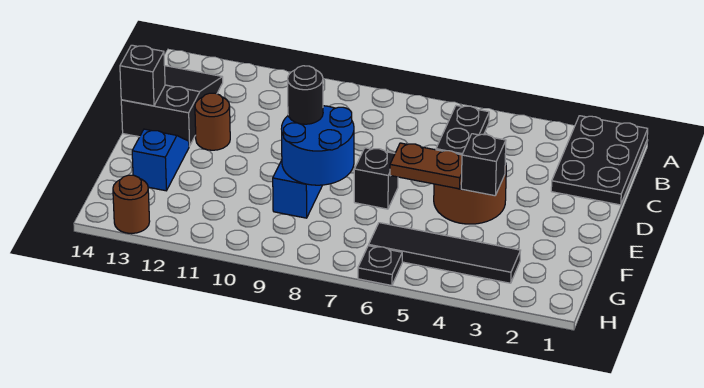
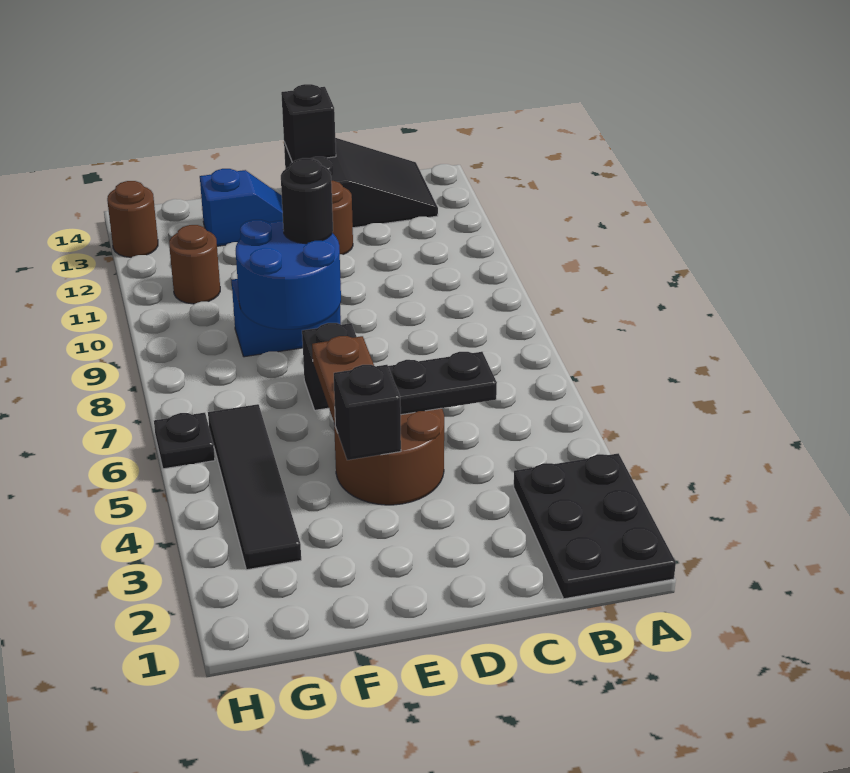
black plate A1:C2 level 1 -> black plate A1:B3 level 1
none -> brown round brick G11 level 1

